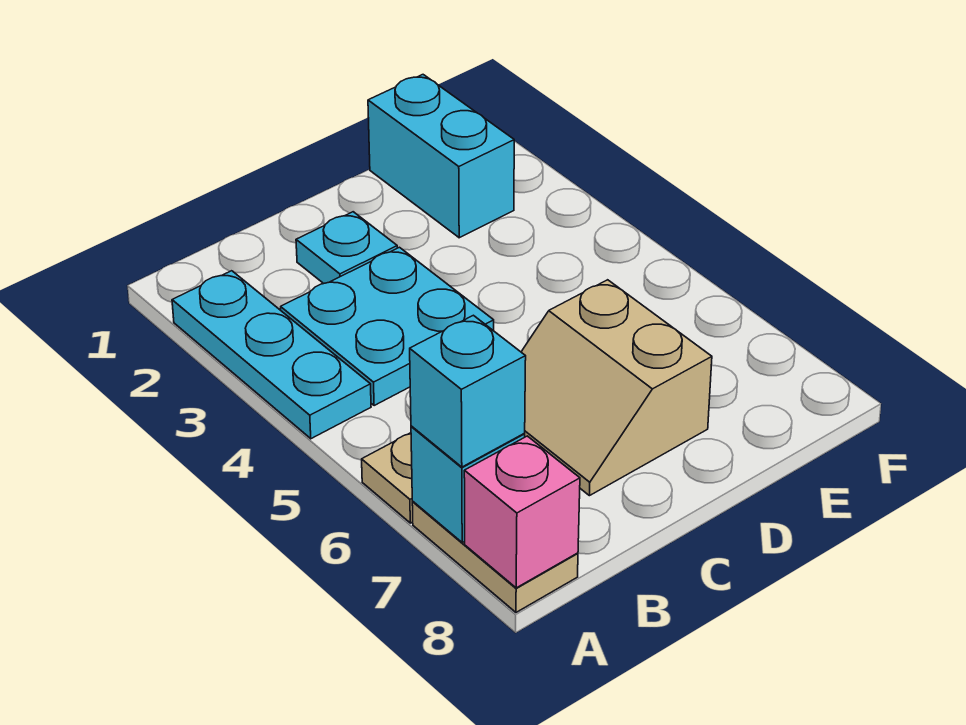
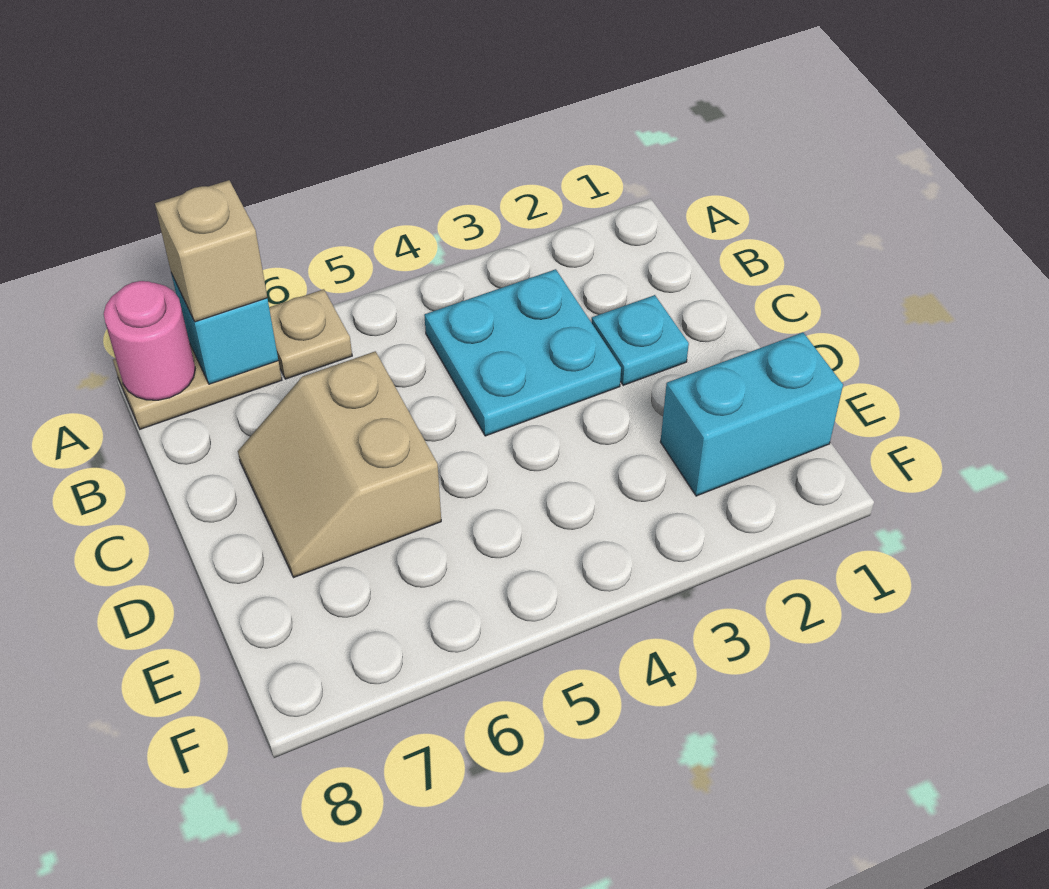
cyan plate A2:A4 level 1 -> none
cyan brick A7 level 3 -> tan brick A7 level 3
pink brick A8 level 2 -> pink round brick A8 level 2
tan slope C6:D7 level 1 top D -> tan slope C6:D7 level 1 top 6

